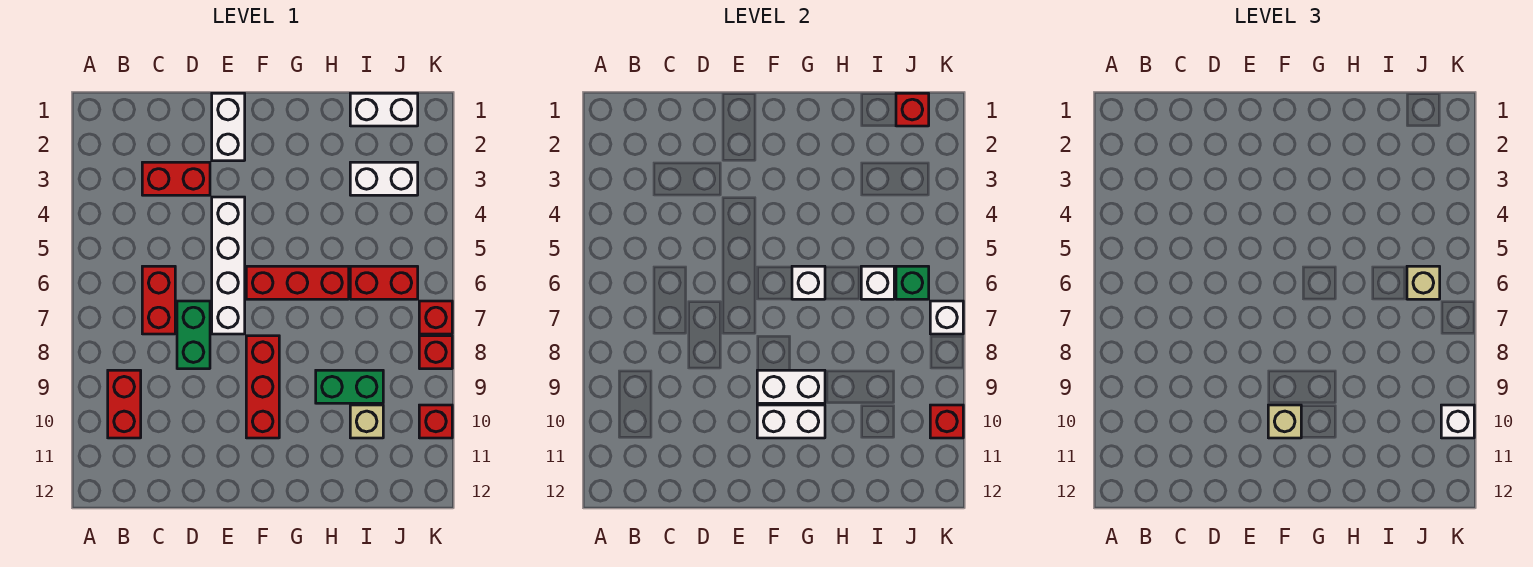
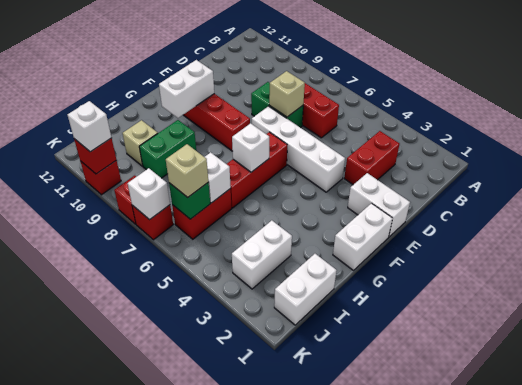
red brick B9:B10 level 1 -> none
white brick F9:G9 level 2 -> white brick F1:G1 level 1
tan brick F10 level 3 -> tan brick D7 level 2
red brick J1 level 2 -> none

